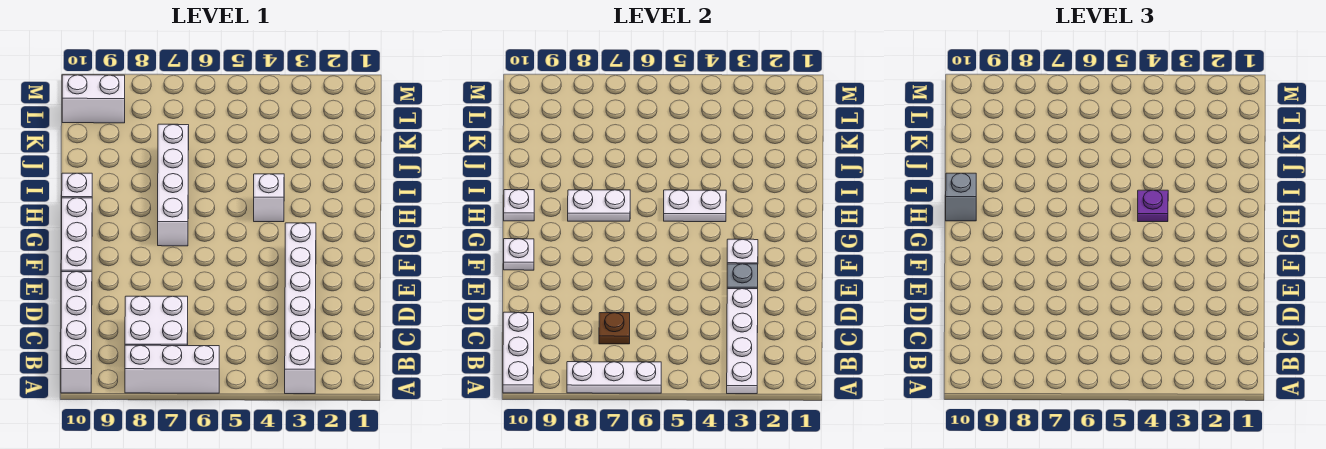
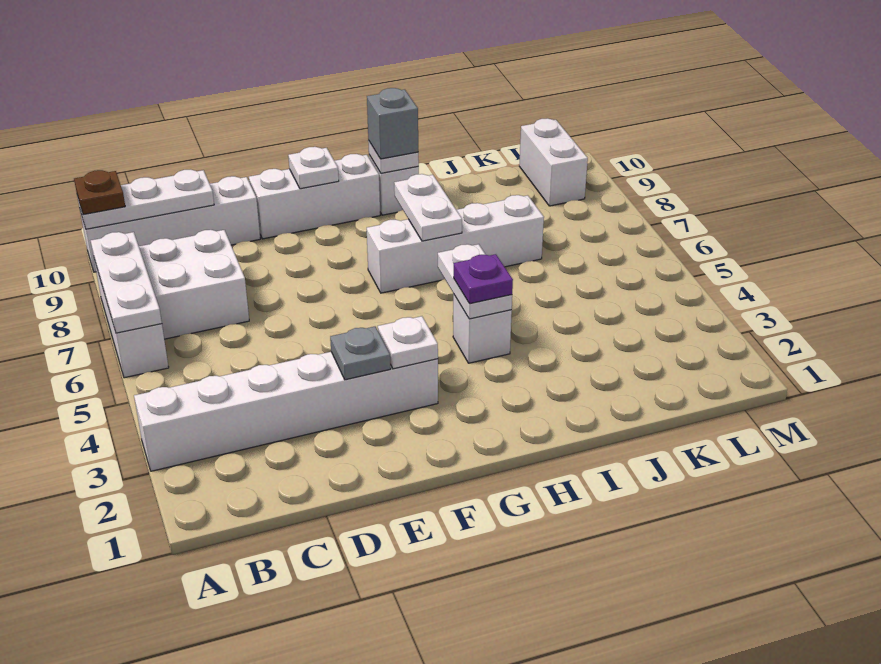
white plate A3:D3 level 2 -> none
brown plate C7 level 2 -> brown plate A10 level 3

